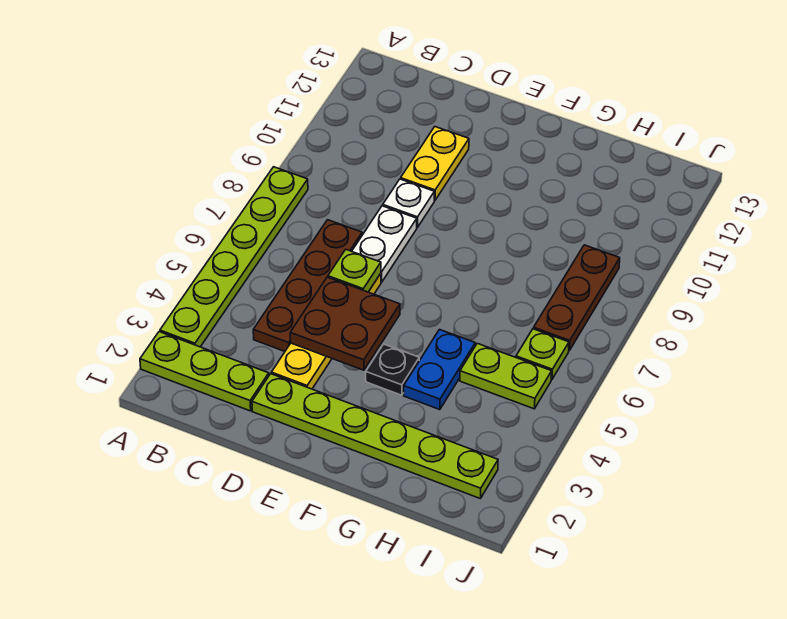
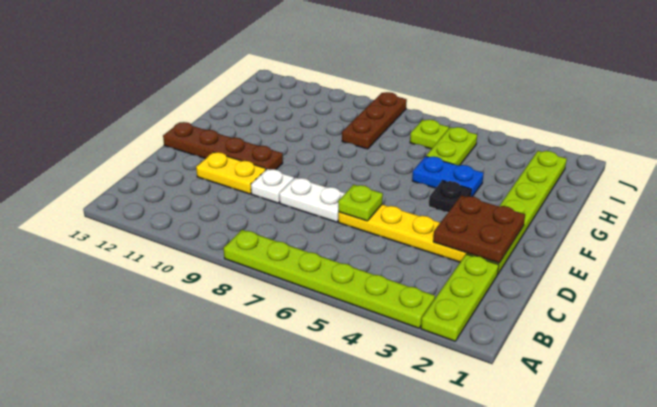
brown plate C4:C7 level 1 -> brown plate E10:E13 level 1
brown plate D4:E5 level 2 -> brown plate D2:E3 level 2
brown plate I7:I9 level 1 -> brown plate H8:J8 level 1

